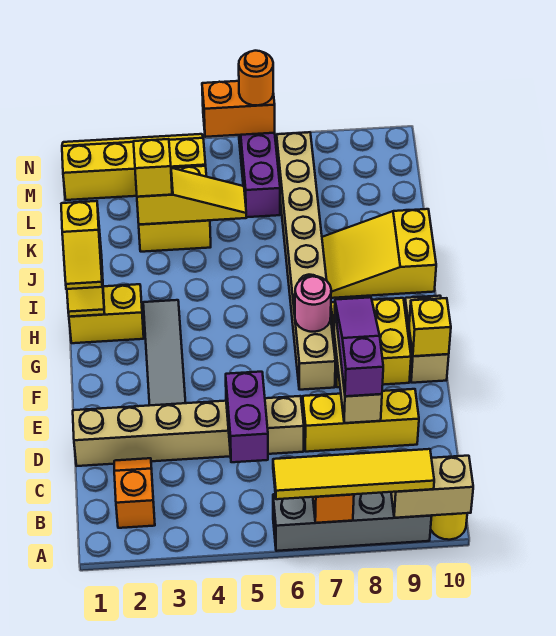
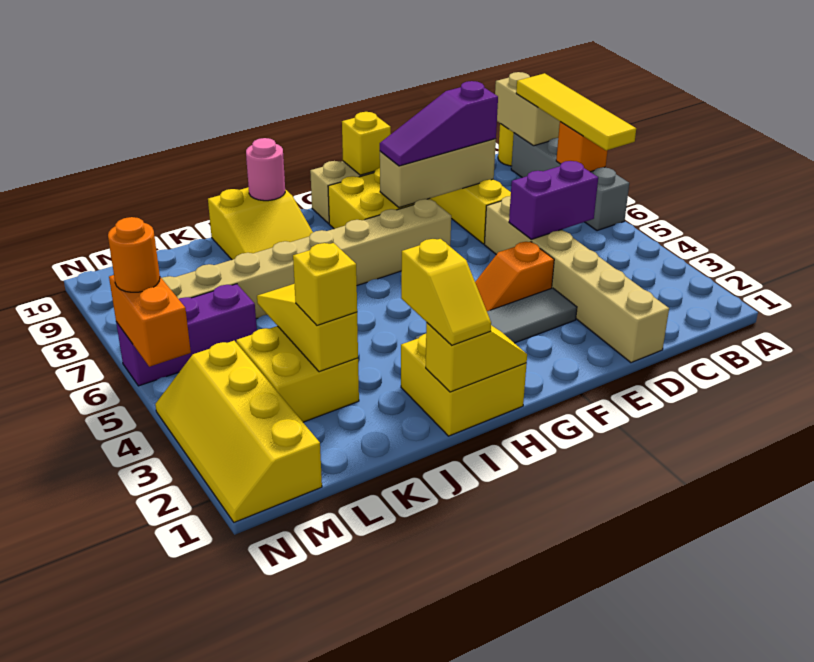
orange slope B2:C2 level 1 top B -> orange slope E4:F4 level 1 top E
pink round brick G7 level 2 -> pink round brick I10 level 2
yellow brick H1:H2 level 1 -> yellow brick H1:I2 level 1
yellow slope H1:I1 level 3 top I -> yellow slope I1:I2 level 3 top 2

